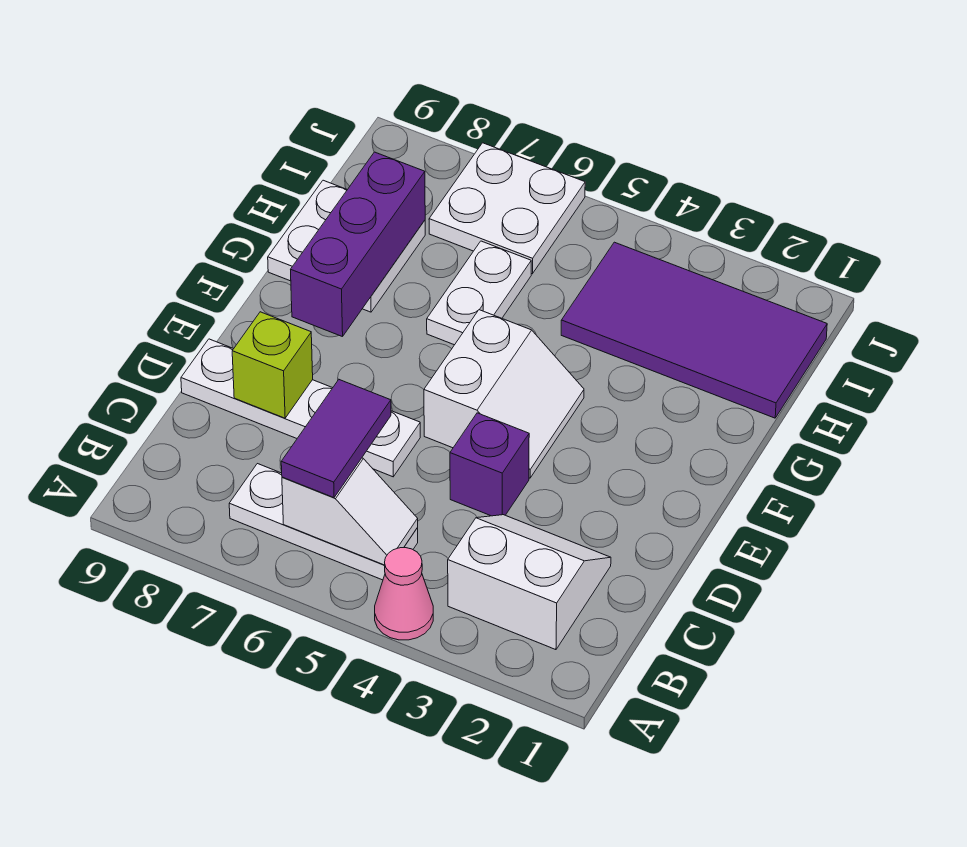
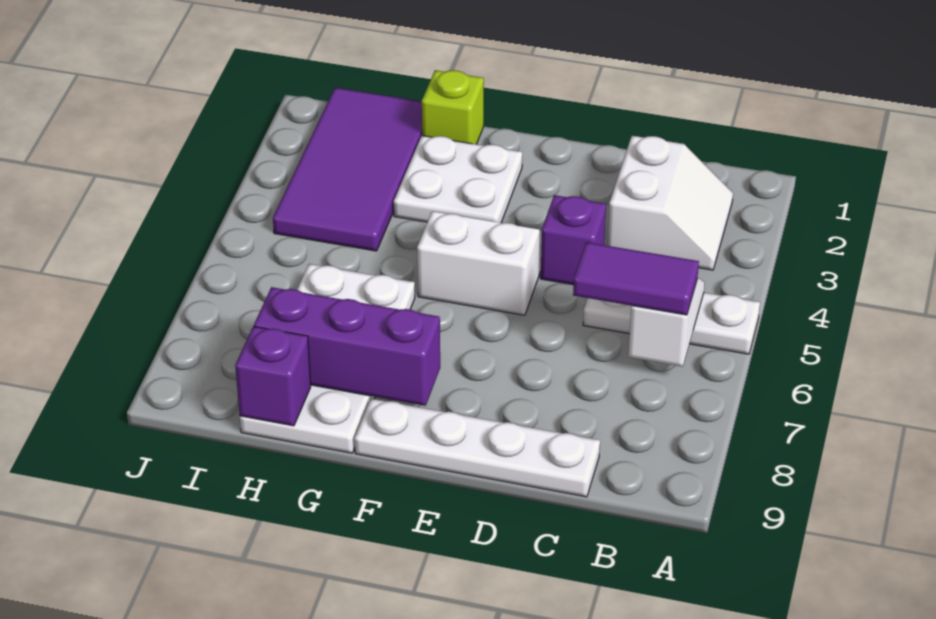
pink cone A4 level 1 -> none
white slope B2:C3 level 1 top B -> white slope B2:C3 level 1 top C
white plate B5:B7 level 1 -> white plate A5:C5 level 1
white plate D6:D9 level 1 -> white plate C9:F9 level 1
lime brick D8 level 2 -> lime brick G1 level 1
none -> purple brick H9 level 2
white plate I6:J7 level 1 -> white plate F2:G3 level 1

